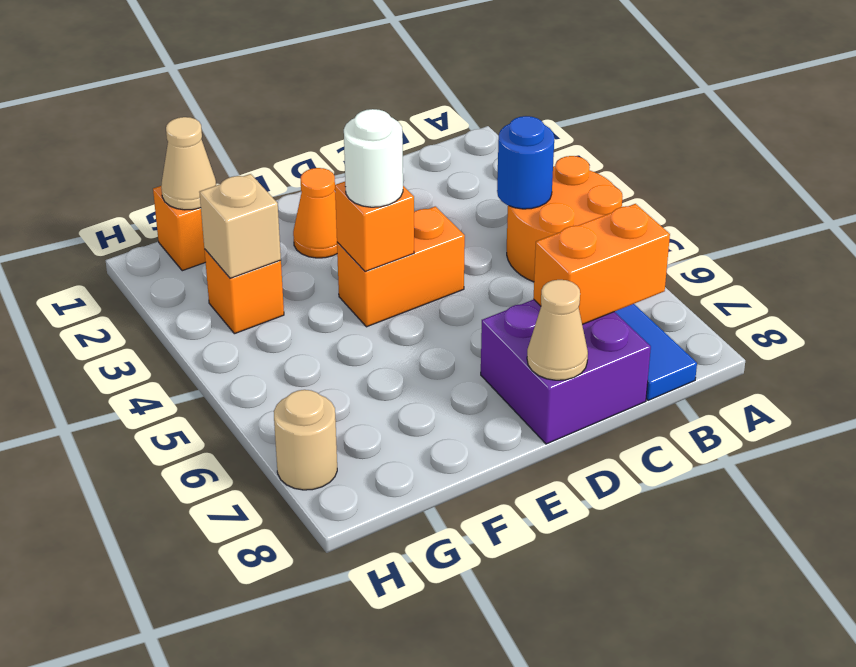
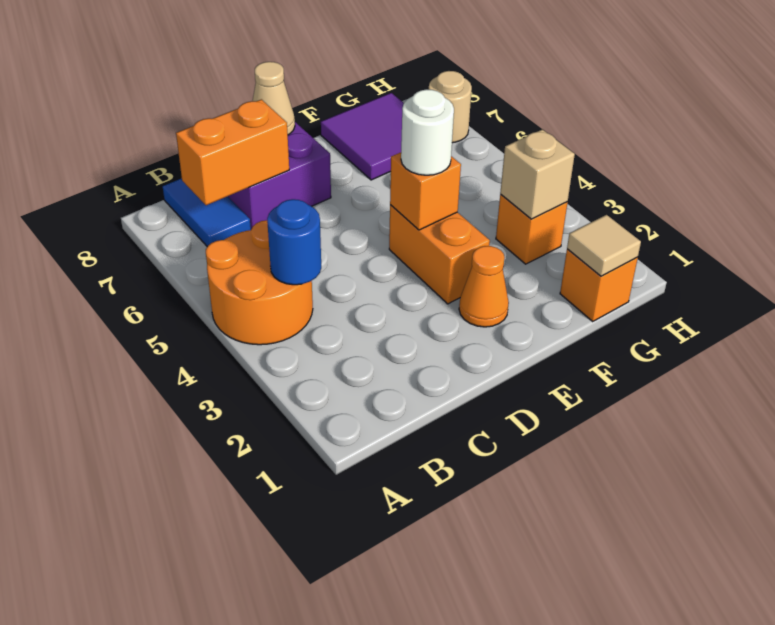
orange brick D4:E4 level 1 -> orange brick E3:E4 level 1
none -> purple tile F7:G8 level 1
tan cone G1 level 2 -> tan tile G1 level 2

